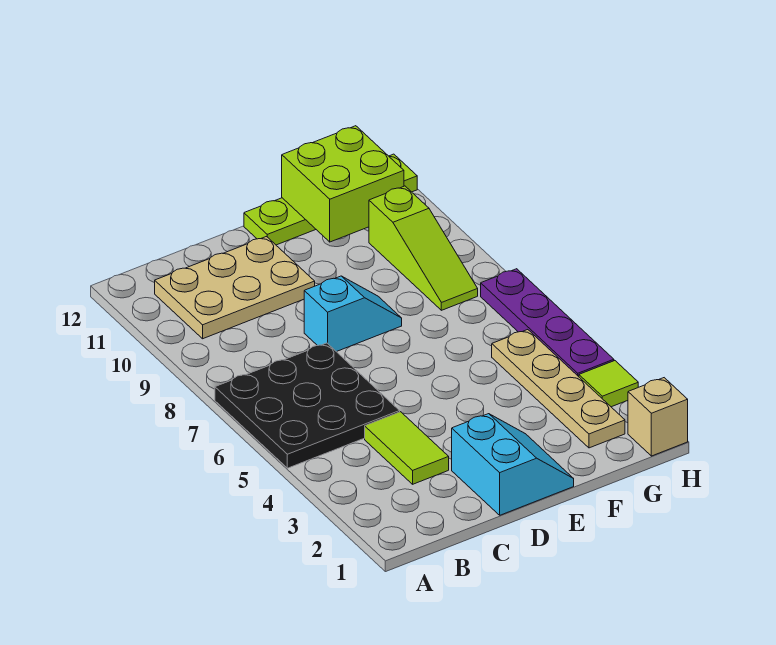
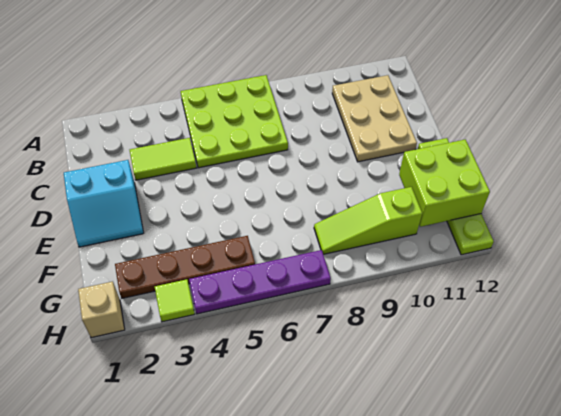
black plate A5:C7 level 1 -> lime plate A5:C7 level 1
cyan slope D8:E8 level 1 top D -> none
tan plate G2:G5 level 1 -> brown plate G2:G5 level 1

